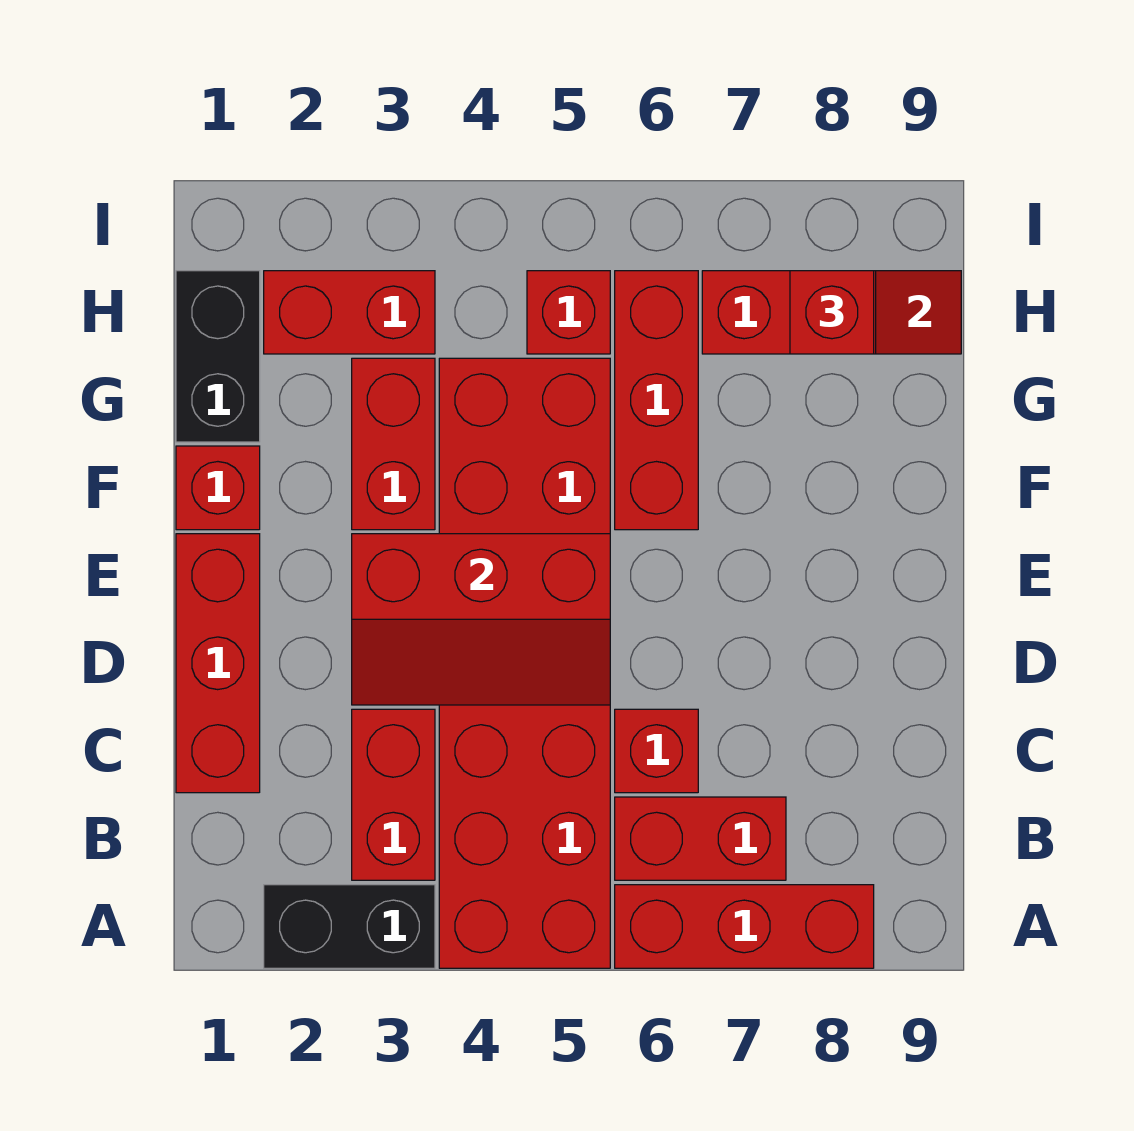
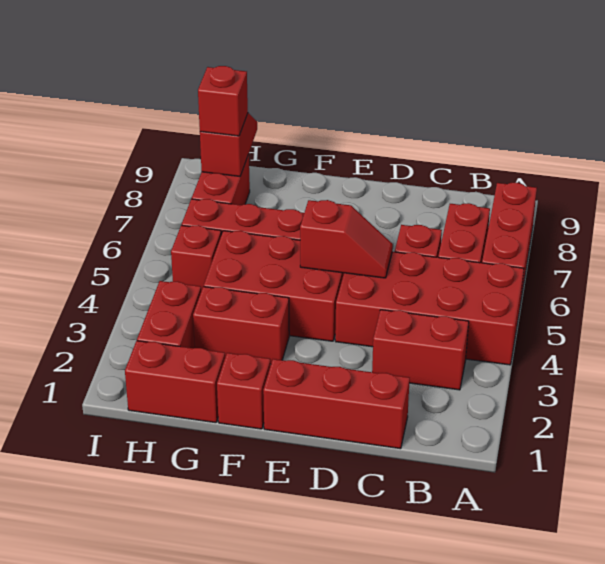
black brick A2:A3 level 1 -> none
red slope D3:E5 level 2 top E -> red slope D5:E5 level 2 top E
black brick G1:H1 level 1 -> red brick G1:H1 level 1

